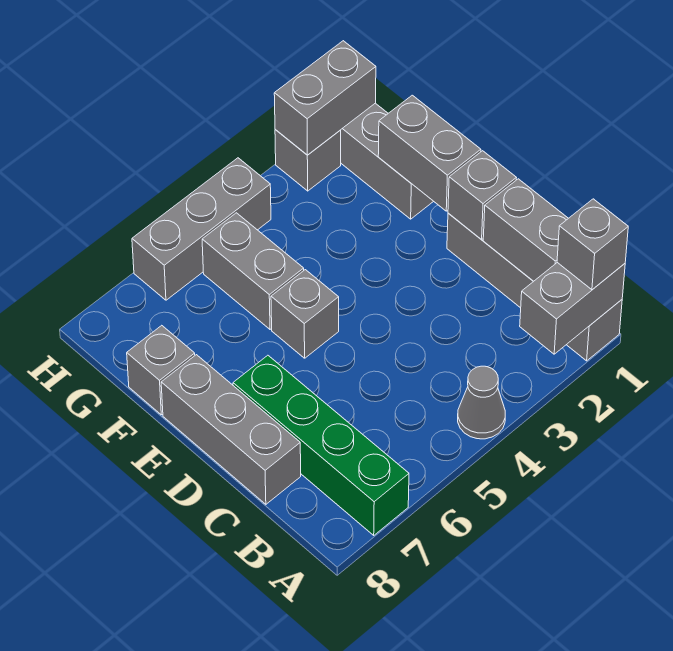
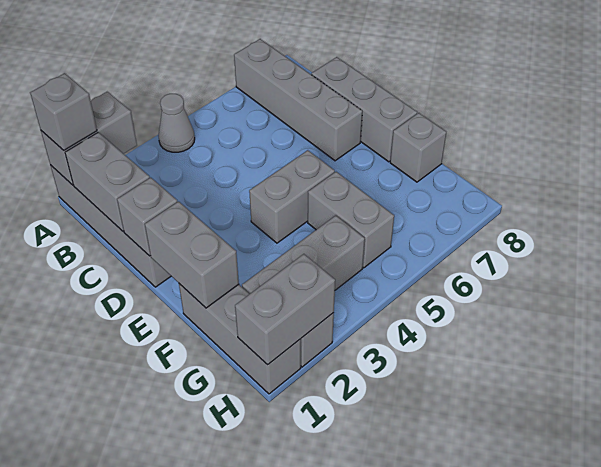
green brick A7:D7 level 1 -> grey brick A7:D7 level 1
grey brick E5 level 1 -> grey brick E4:E5 level 1
grey brick H4:H6 level 1 -> grey brick G2:G4 level 1

